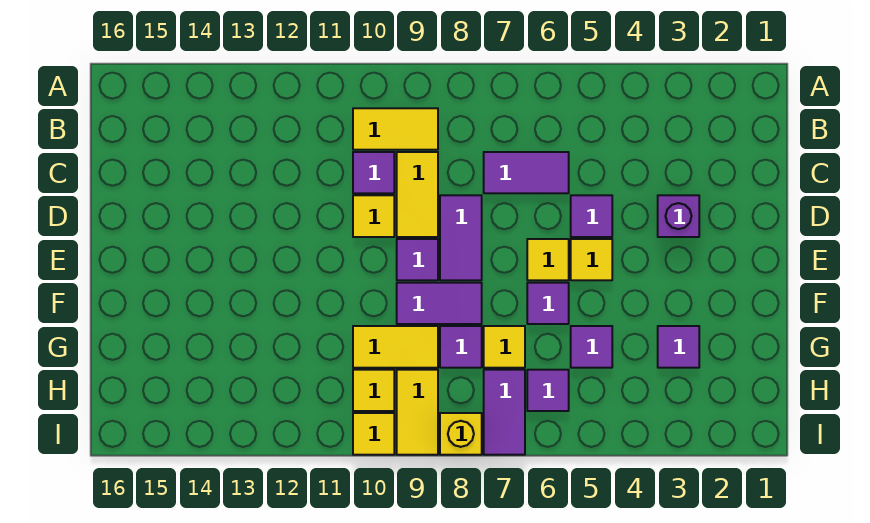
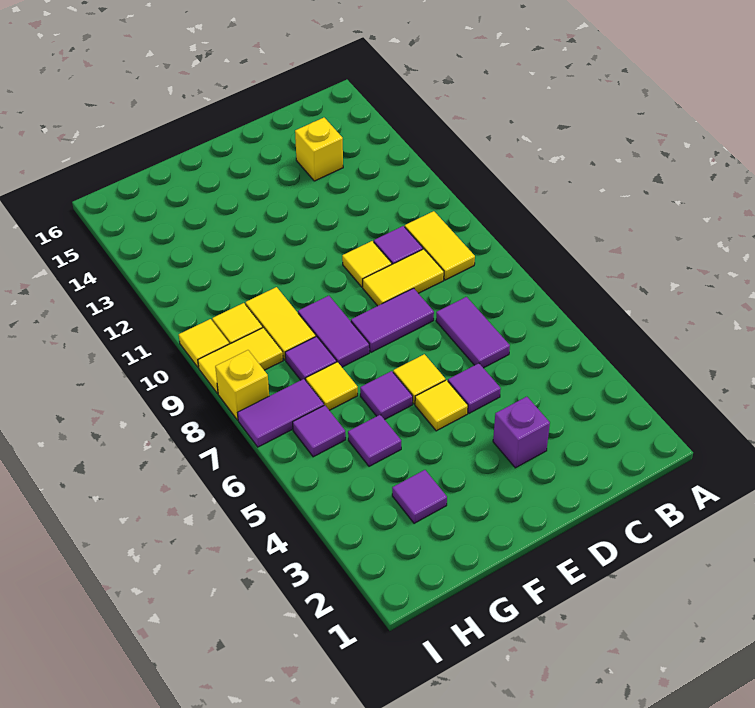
none -> yellow brick C14 level 1
purple tile E9 level 1 -> none

